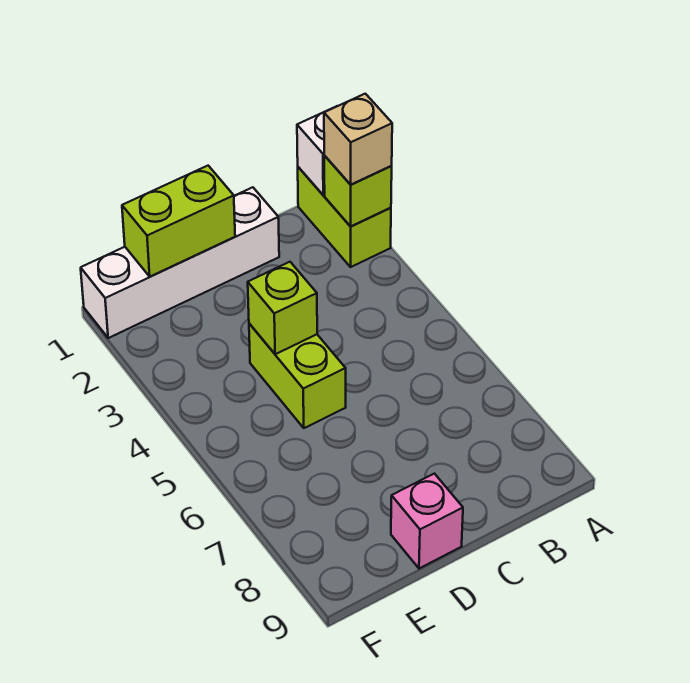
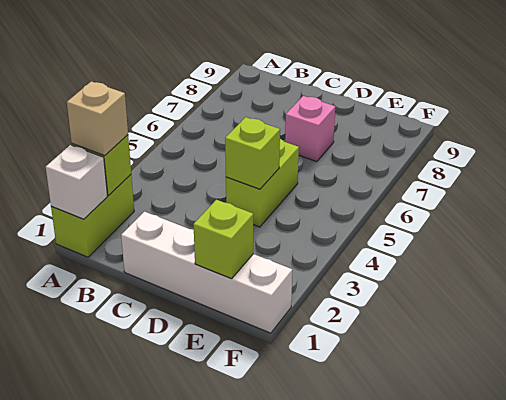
lime brick D1:E1 level 2 -> lime brick E1 level 2
pink brick D9 level 1 -> pink brick D7 level 1

